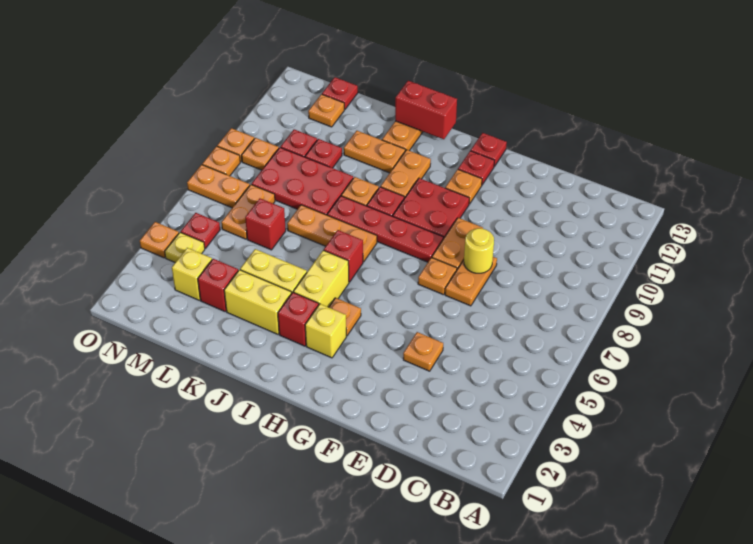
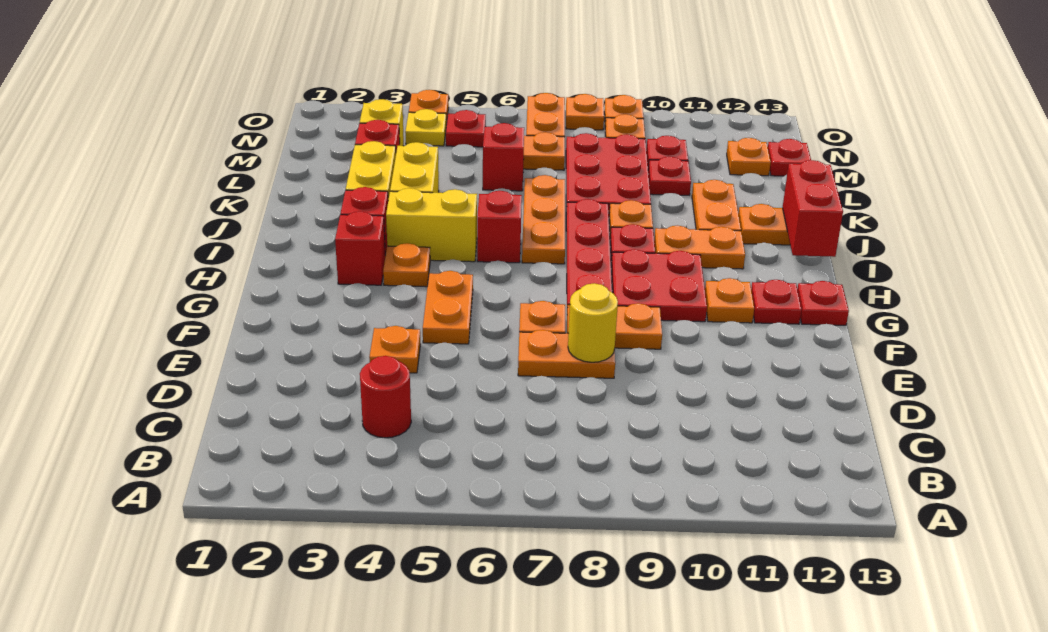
none -> red round brick C4 level 1
none -> orange plate F5:G5 level 1
yellow brick H3 level 1 -> red brick H3 level 1

